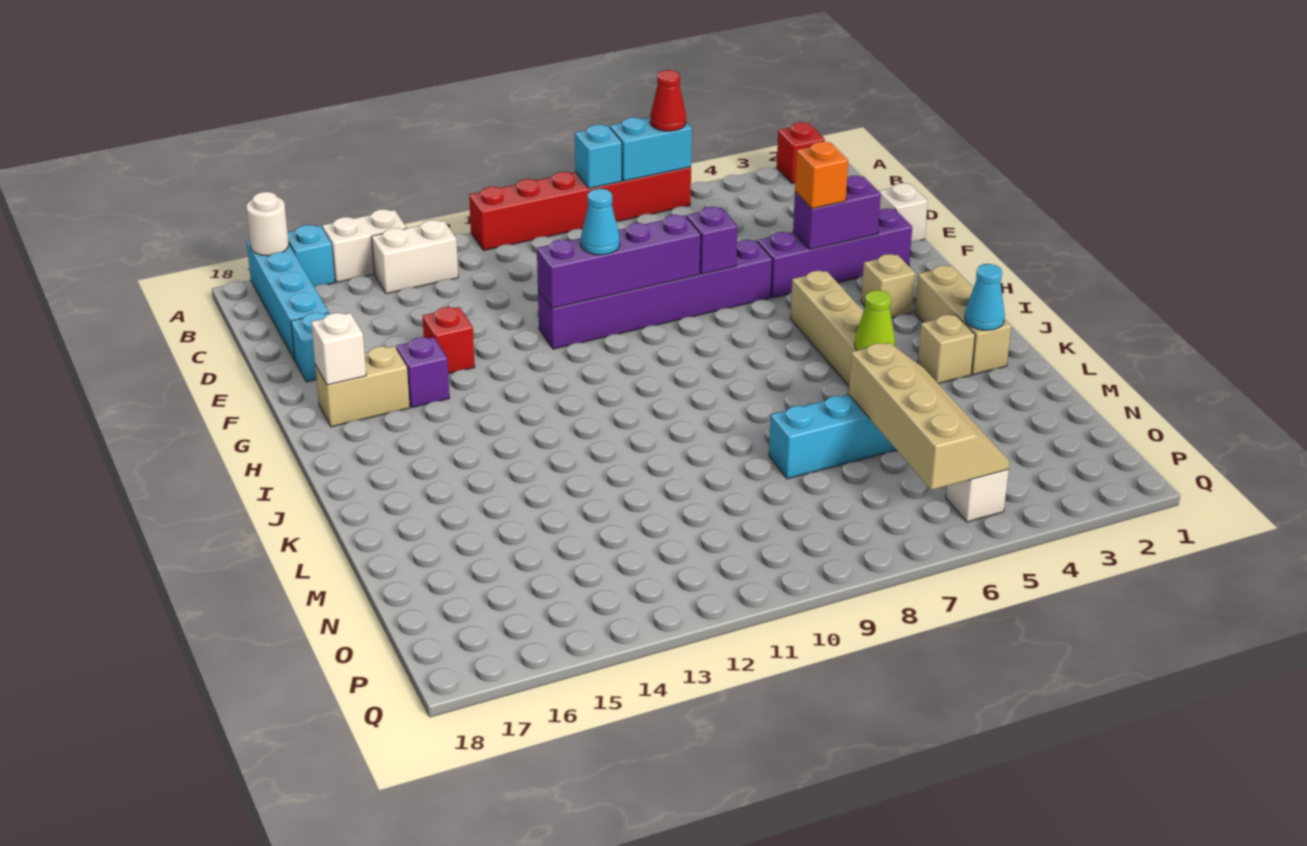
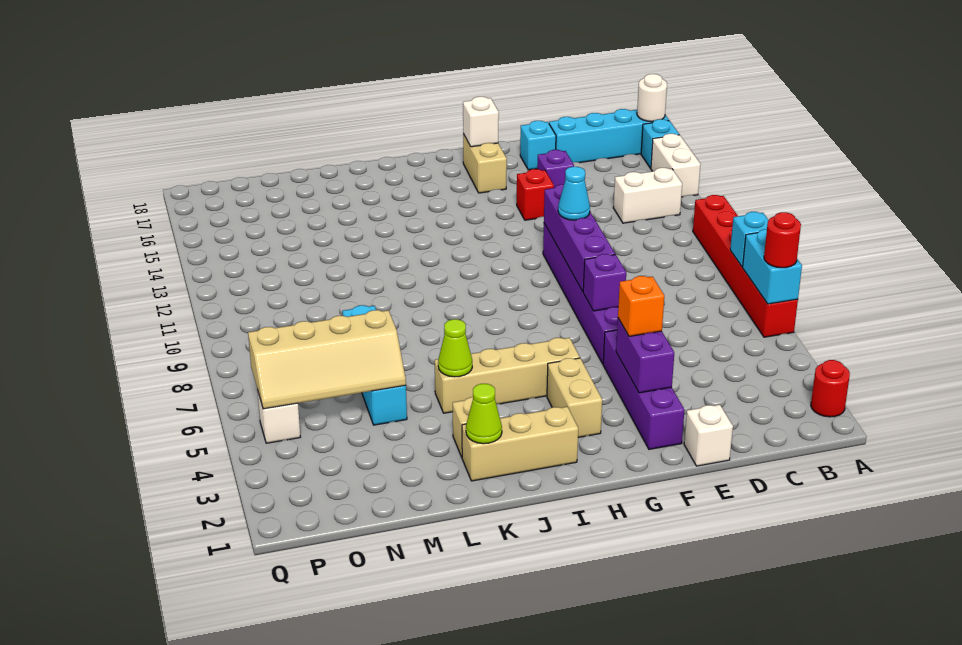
red brick A2 level 1 -> red round brick A2 level 1
red cone A6 level 3 -> red round brick A6 level 3
white brick B13:B14 level 1 -> white brick B13:C13 level 1
purple brick G15 level 1 -> purple brick E15 level 1
tan brick H3 level 1 -> tan brick H3:H4 level 1
cyan cone K2 level 2 -> lime cone K2 level 2

